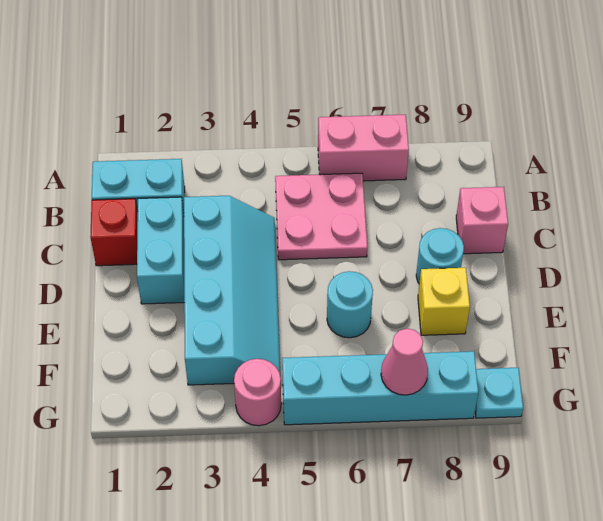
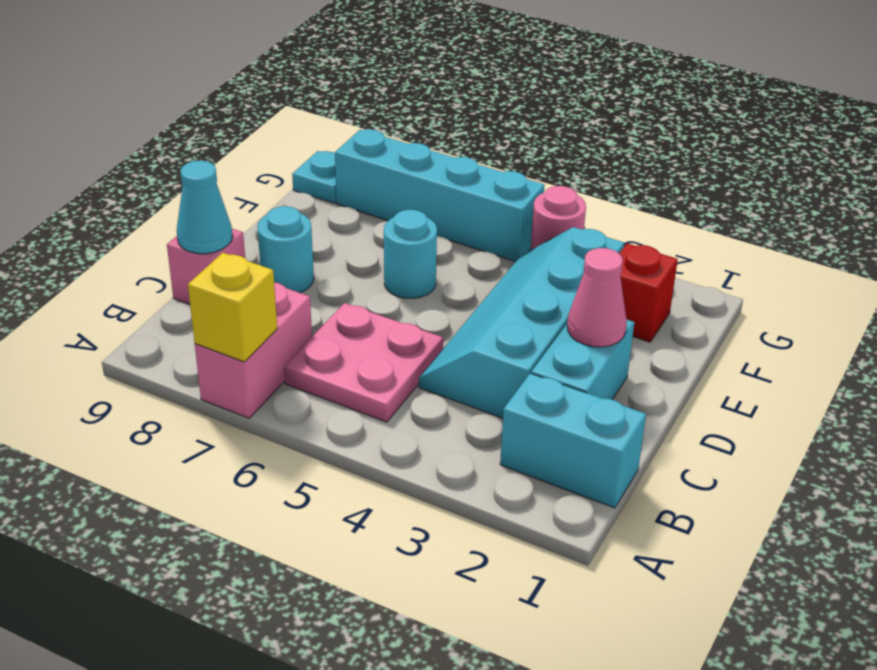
pink brick A6:A7 level 1 -> pink brick A7:B7 level 1
red brick C1 level 1 -> red brick F2 level 1
none -> cyan cone C9 level 2
yellow brick E8 level 1 -> yellow brick A7 level 2
pink cone G7 level 2 -> pink cone D2 level 2

